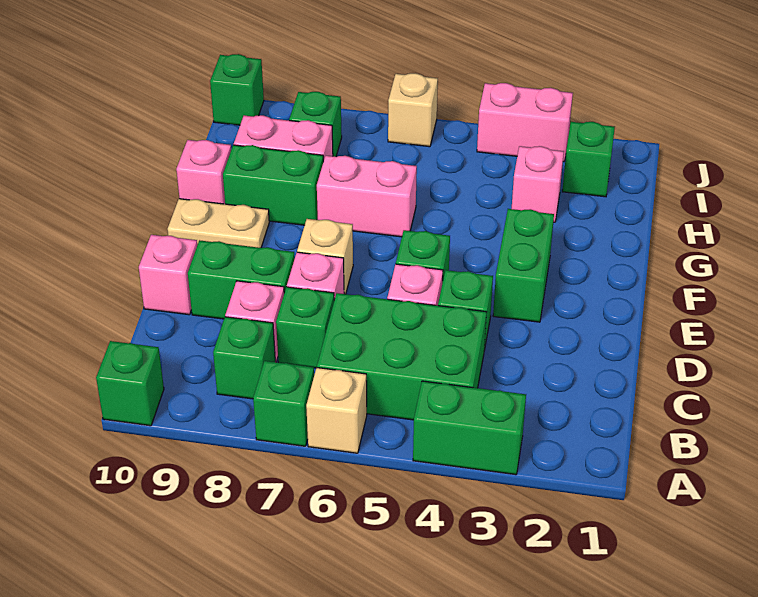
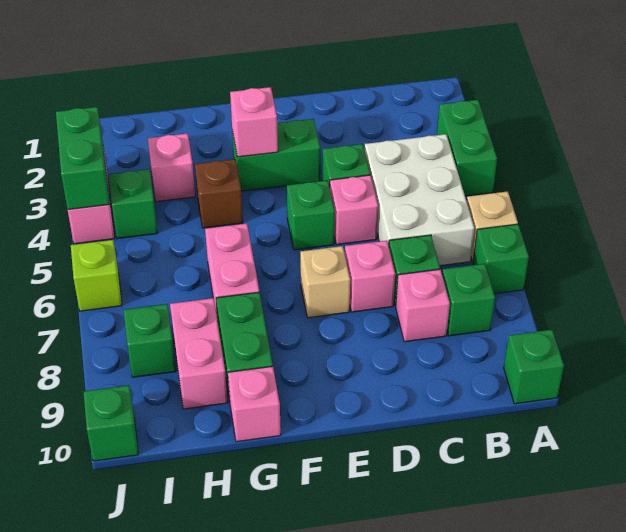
green brick B4:C6 level 1 -> white brick B4:C6 level 1
green brick D8:D9 level 1 -> green brick J3:J4 level 2
pink brick D10 level 1 -> pink brick F3 level 2
tan plate F9:F10 level 1 -> none
none -> brown brick G4 level 1
green brick I2 level 1 -> green brick I4 level 1
tan brick J6 level 1 -> lime brick J6 level 1

